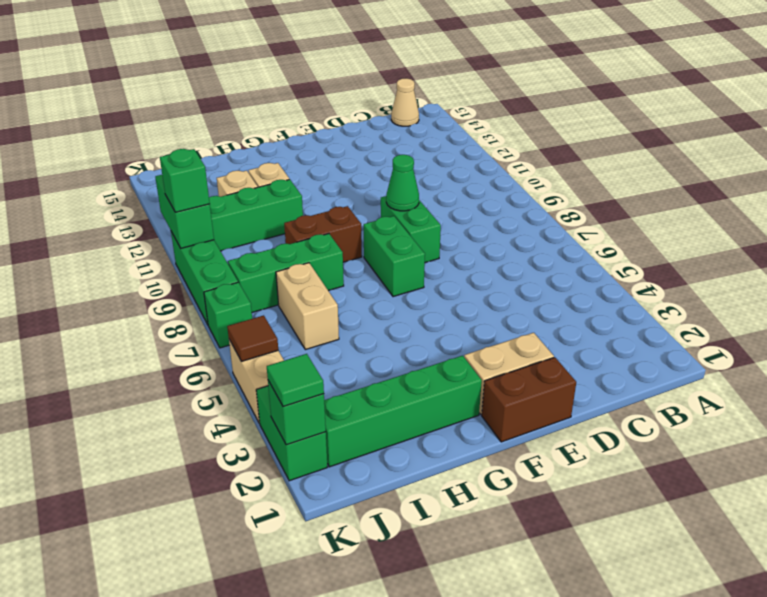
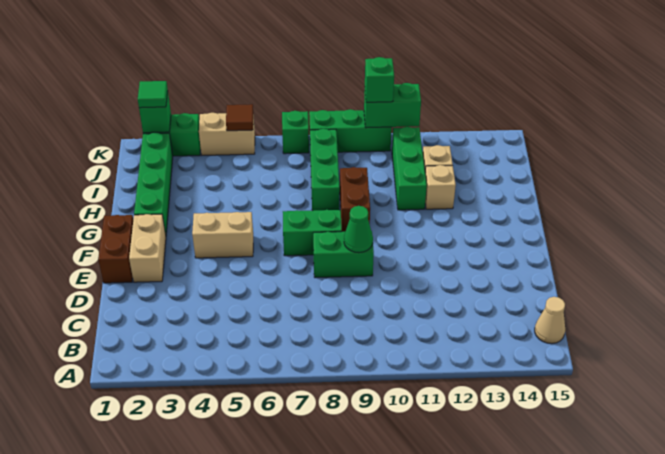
tan brick I6:I7 level 1 -> tan brick F4:F5 level 1

